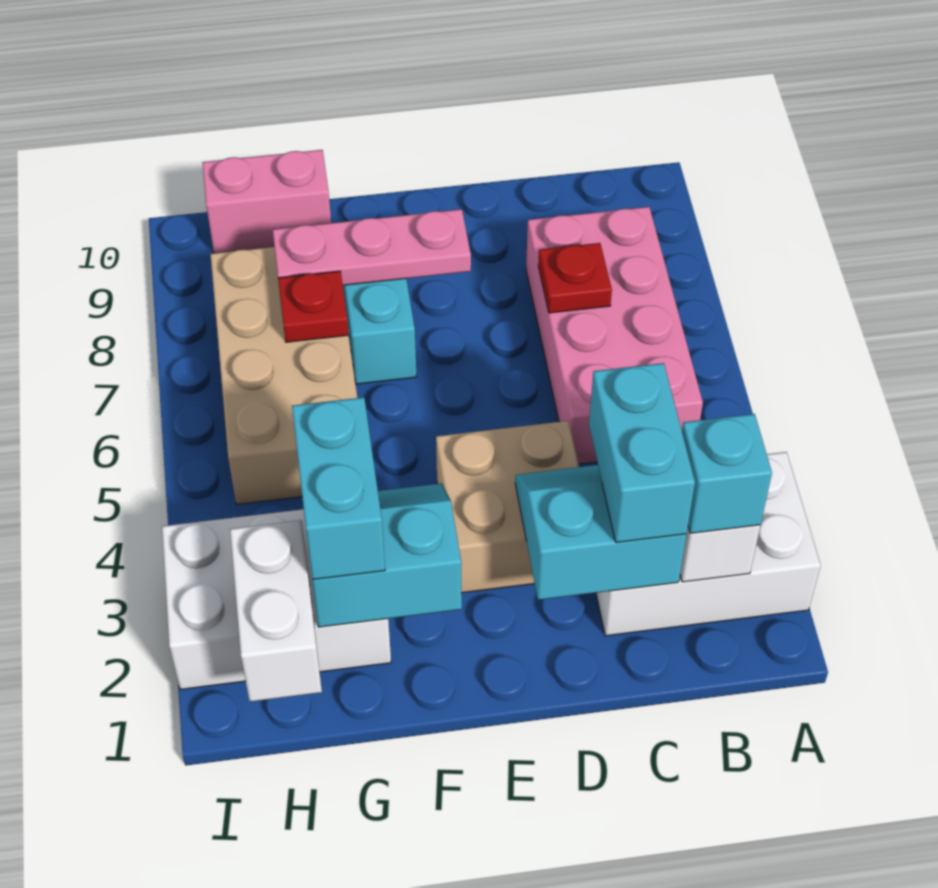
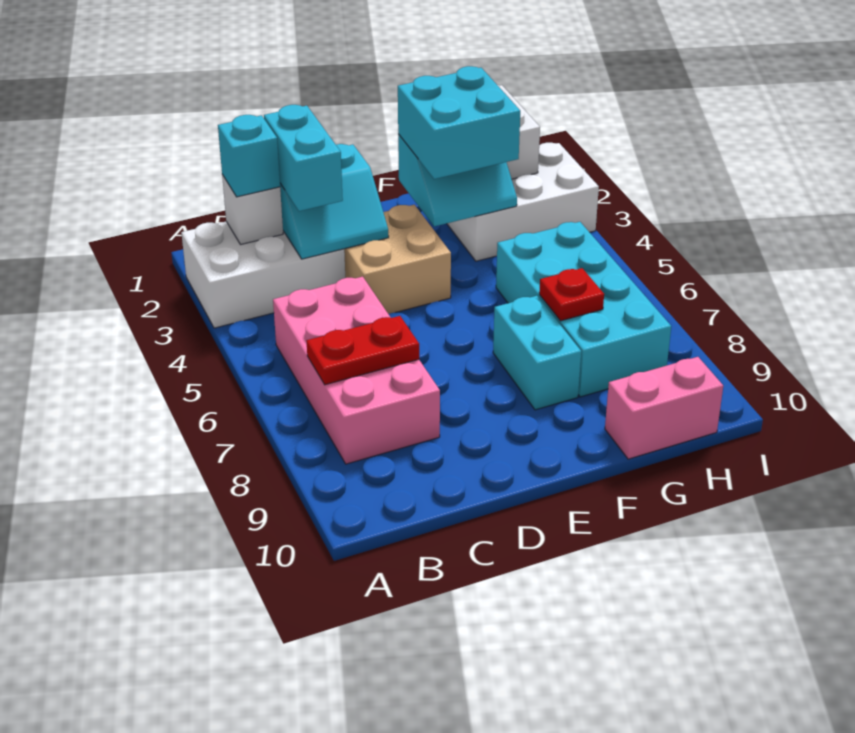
red plate C7 level 2 -> red plate B7:C7 level 2
pink plate E8:G8 level 2 -> none
cyan brick G2:G3 level 3 -> cyan brick F2:G3 level 3
tan brick G5:H8 level 1 -> cyan brick G5:H8 level 1

